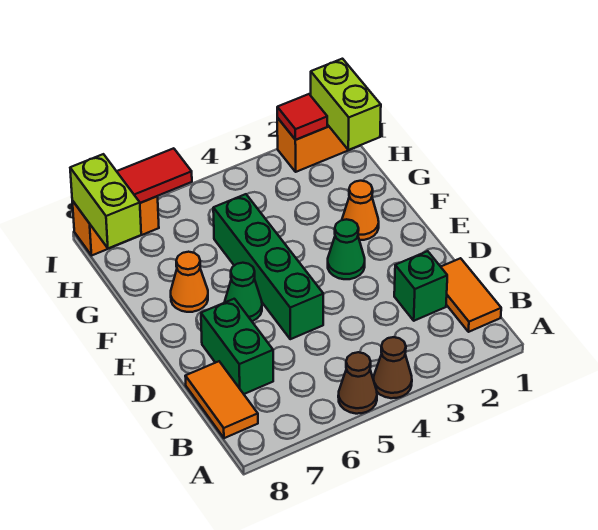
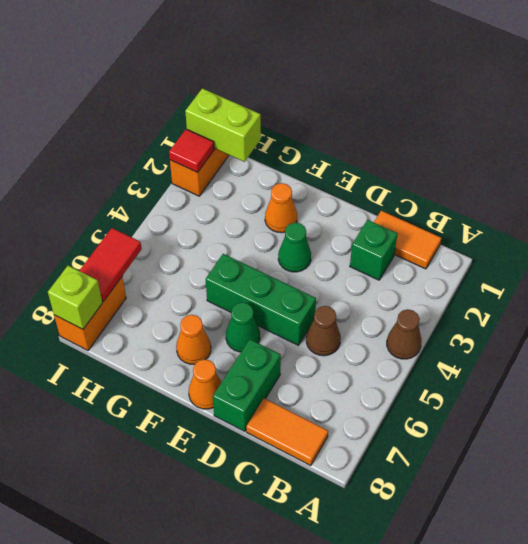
brown cone A5 level 1 -> brown cone C5 level 1
green brick C7:D7 level 1 -> green brick D7:D8 level 1
green brick D5:G5 level 1 -> green brick D5:F5 level 1
none -> orange cone E8 level 1
lime brick H8:I8 level 2 -> lime brick I8 level 2

